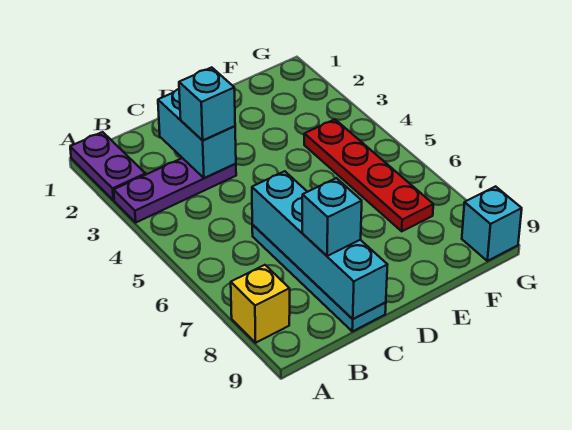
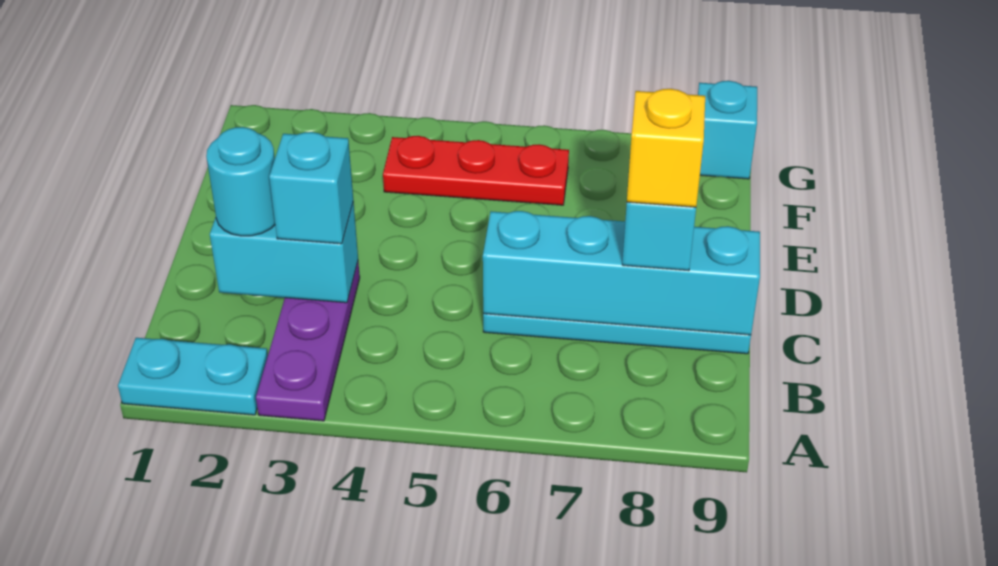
purple plate A1:A2 level 1 -> cyan plate A1:A2 level 1
yellow brick A8 level 1 -> yellow brick C8 level 4
none -> cyan round brick C2 level 3
red plate F4:F7 level 1 -> red plate F4:F6 level 1

